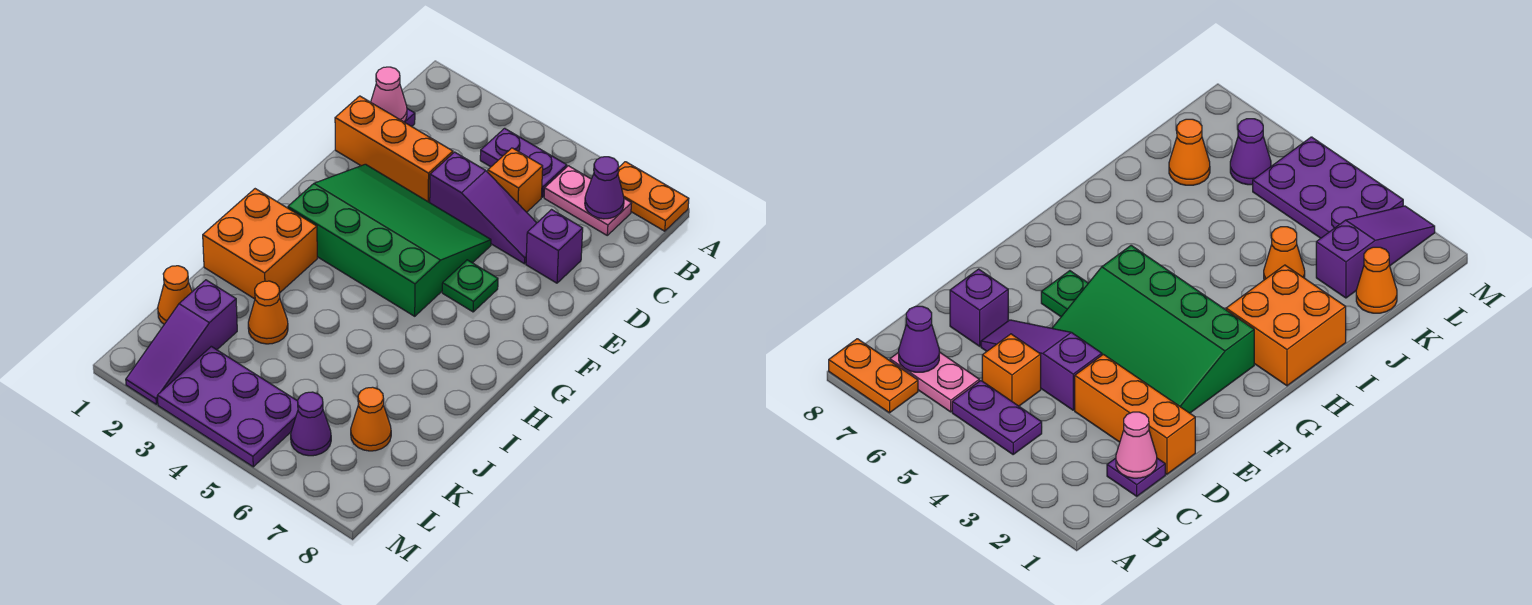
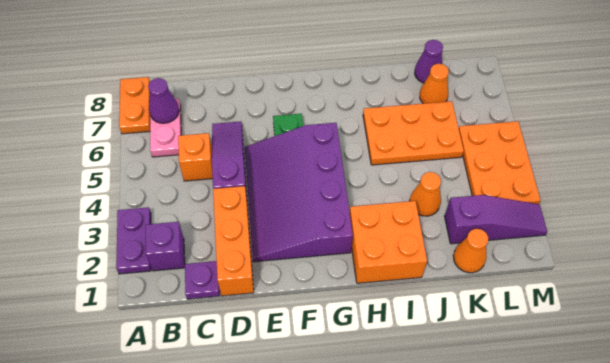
purple plate B4:B5 level 1 -> purple plate A2:A3 level 1
pink cone C1 level 2 -> none
purple brick D7 level 1 -> purple brick B2 level 1
green slope E2:G5 level 1 top G -> purple slope E2:G5 level 1 top G
none -> orange plate I5:K6 level 1
purple plate L3:M5 level 1 -> orange plate L3:M5 level 1
purple cone L6 level 1 -> purple cone K8 level 1

